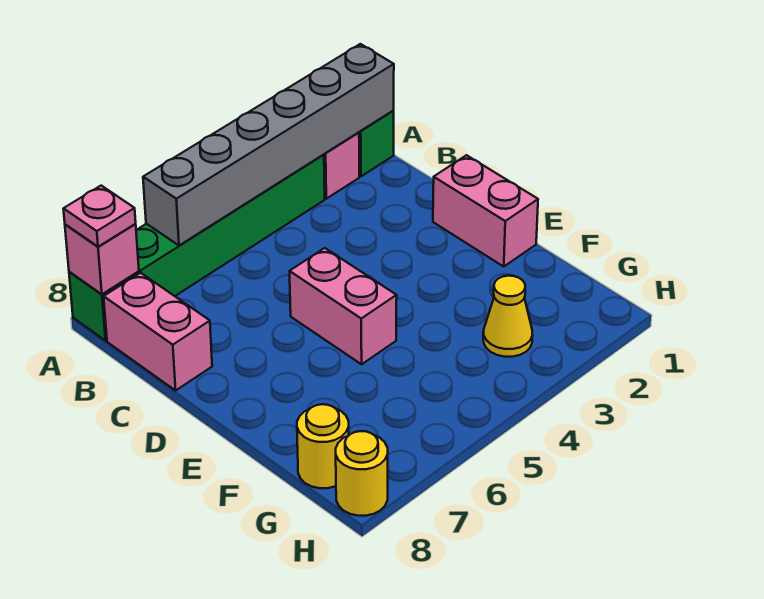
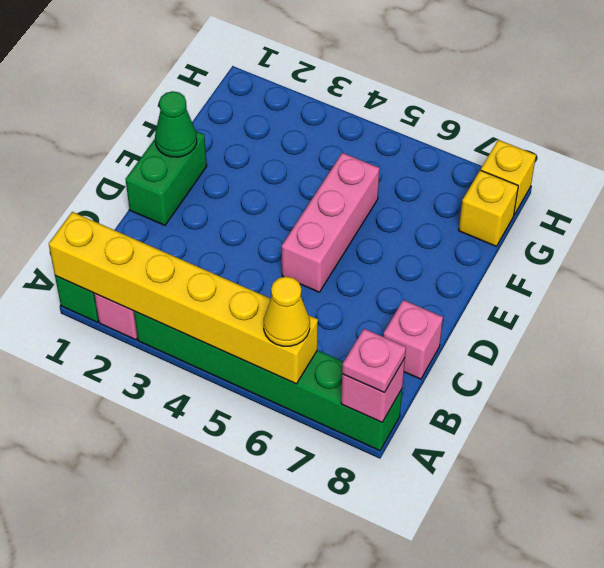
grey brick A1:A6 level 2 -> yellow brick A1:A6 level 2
pink brick B8:C8 level 1 -> pink brick C8 level 1
pink brick D1:E1 level 1 -> green brick D1:E1 level 1
pink brick D5:E5 level 1 -> pink brick D5:F5 level 1
none -> green cone E1 level 2
yellow cone G3 level 1 -> yellow cone A6 level 3
yellow round brick G8 level 1 -> yellow brick G8 level 1
yellow round brick H8 level 1 -> yellow brick H8 level 1

